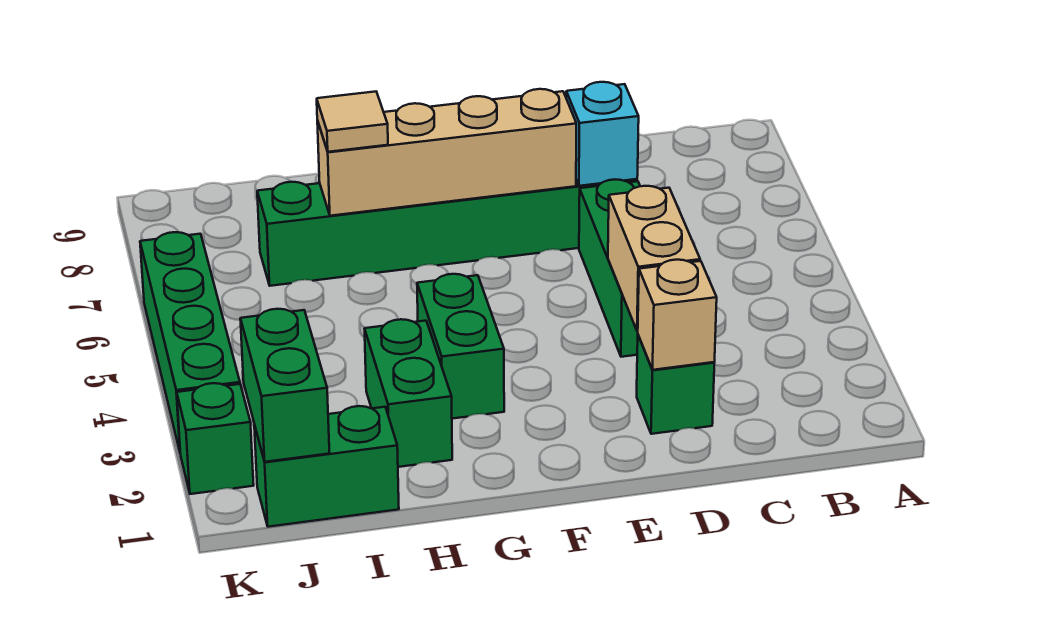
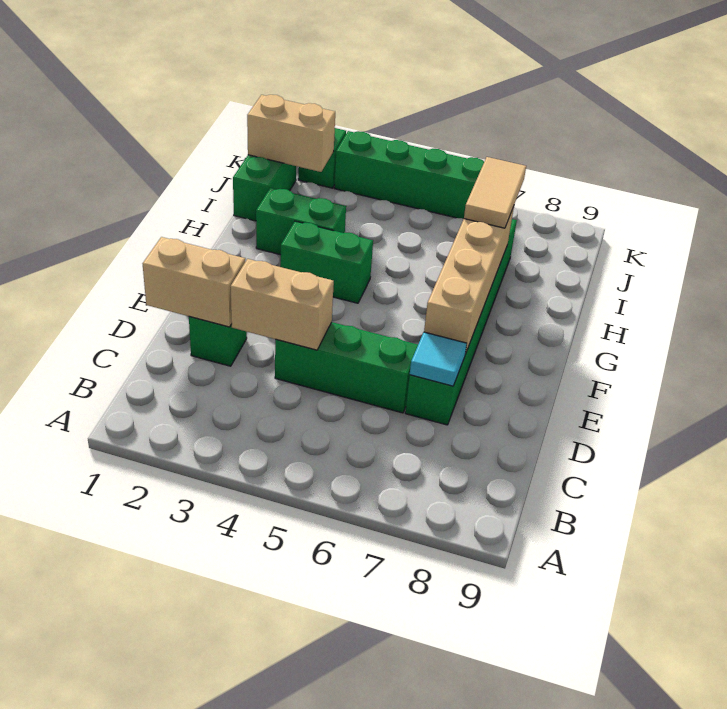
tan brick D2 level 2 -> tan brick D1:D2 level 2
cyan brick D7 level 2 -> cyan tile D7 level 2
tan tile H7 level 3 -> tan tile H7:I7 level 3
green brick J1:J2 level 2 -> tan brick J1:J2 level 2

